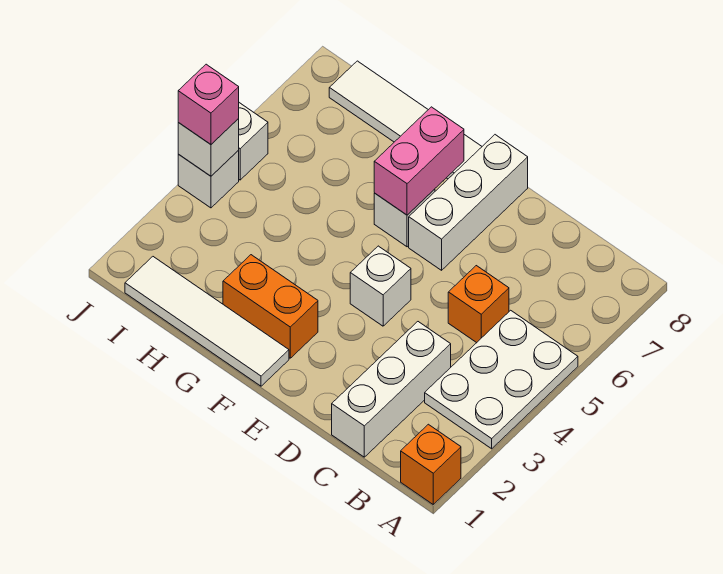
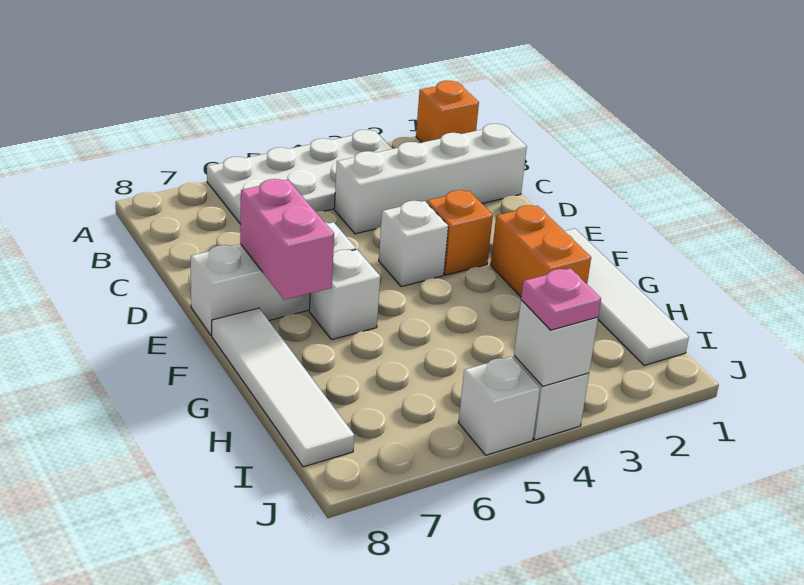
white plate A3:B5 level 1 -> white plate A3:B6 level 1
white brick C1:C3 level 1 -> white brick C1:C4 level 1
orange brick C5 level 1 -> orange brick E3 level 1
pink brick F6:F7 level 2 -> pink brick E7:F7 level 2
pink brick J4 level 3 -> pink plate J4 level 3

